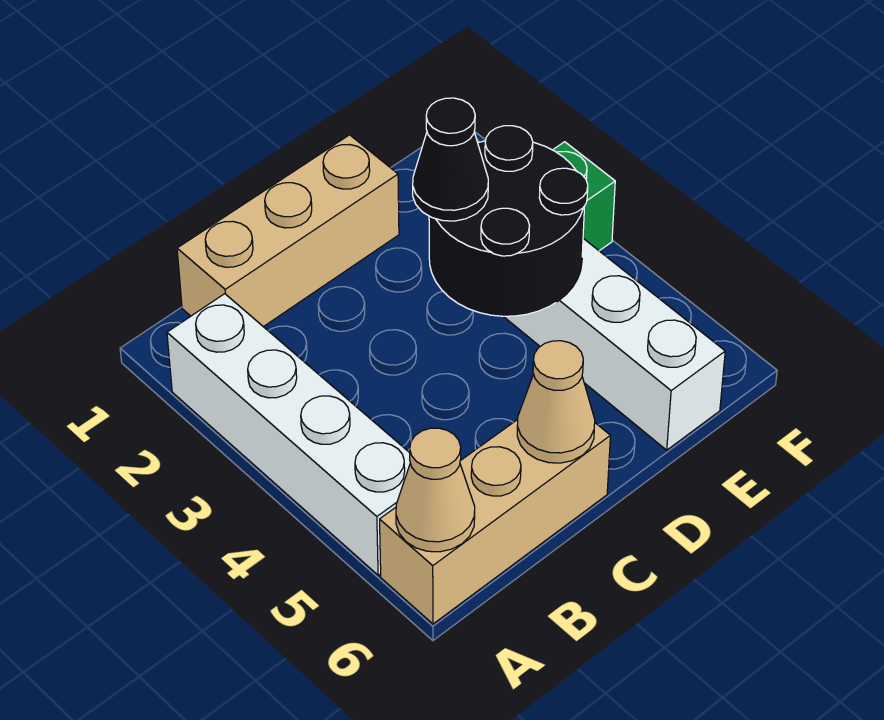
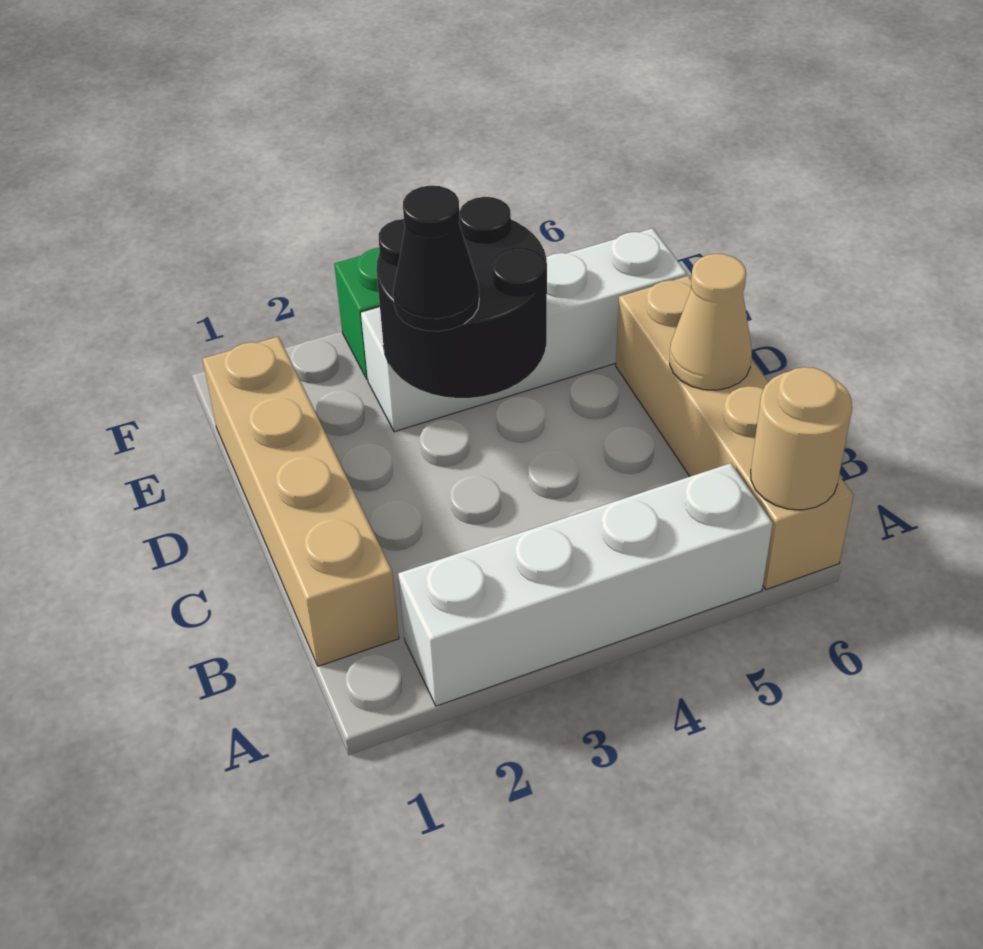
tan brick A6:C6 level 1 -> tan brick A6:D6 level 1
tan cone A6 level 2 -> tan round brick A6 level 2
tan brick B1:D1 level 1 -> tan brick B1:E1 level 1

